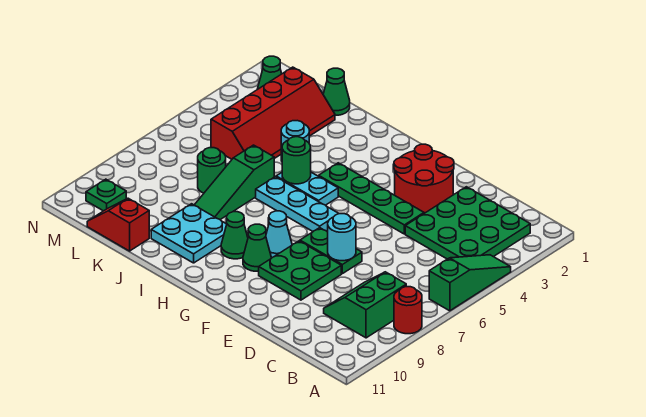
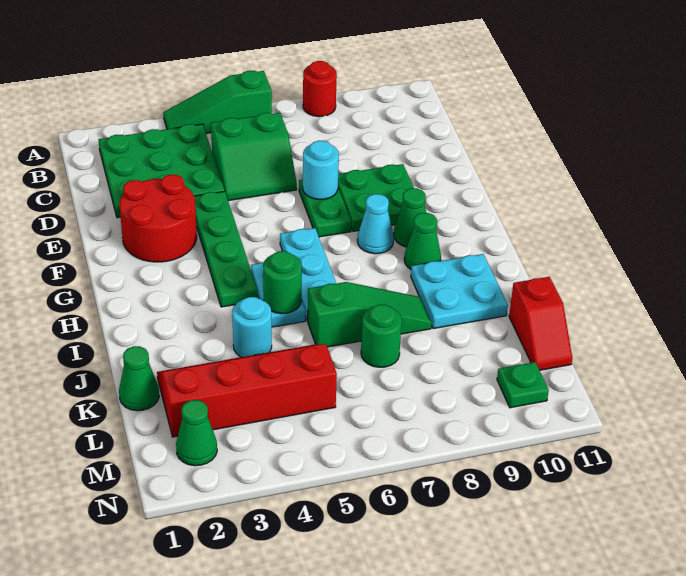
green slope B8:C9 level 1 top B -> green slope C5:D6 level 1 top C

